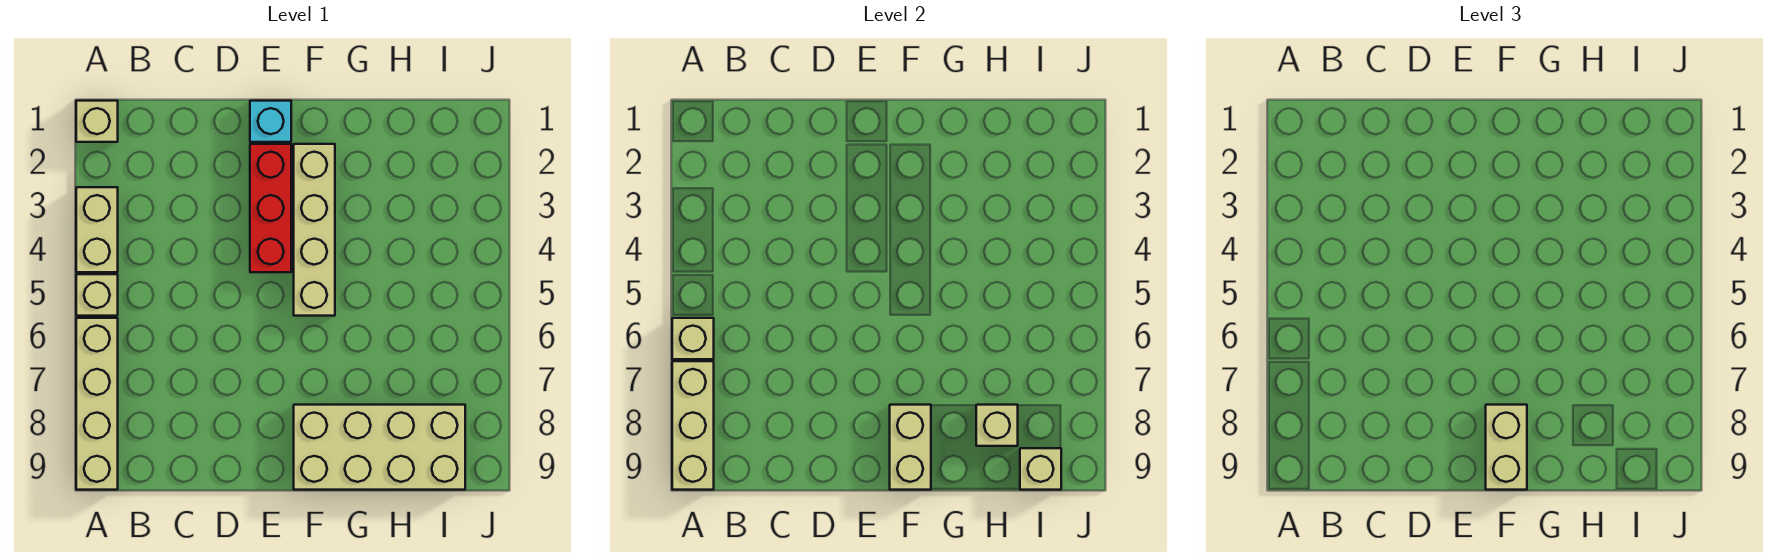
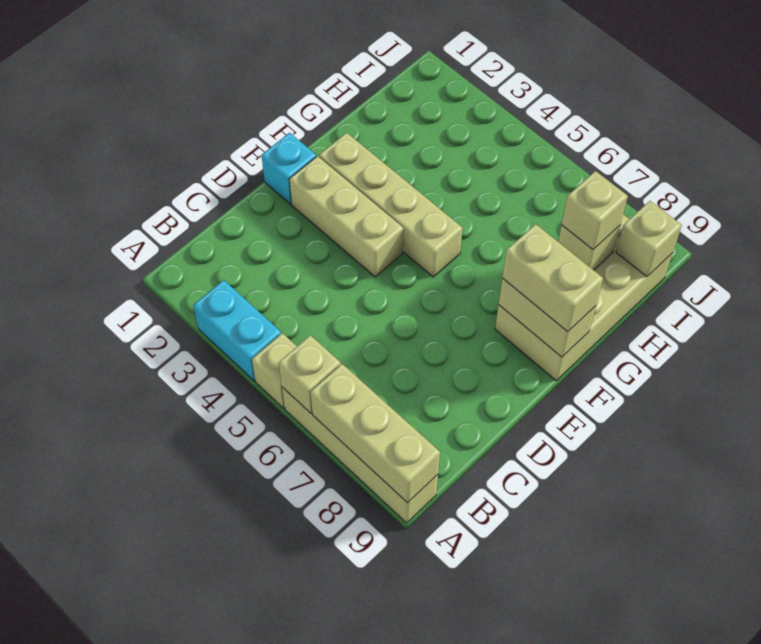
tan brick A1 level 1 -> tan brick H8 level 3
tan brick A3:A4 level 1 -> cyan brick A3:A4 level 1
red brick E2:E4 level 1 -> tan brick E2:E4 level 1

